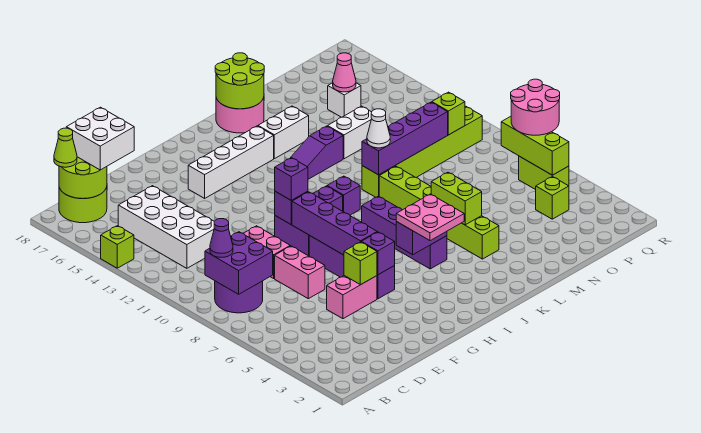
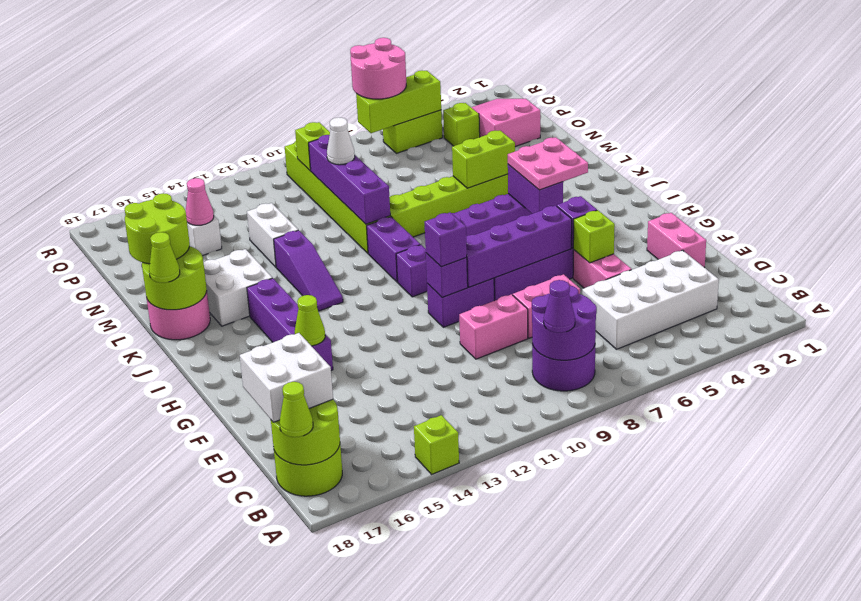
purple brick B8:C9 level 2 -> purple round brick B8:C9 level 2
white brick C12:D15 level 1 -> white brick C3:D6 level 1
none -> pink brick E2:F2 level 1
white brick G15:J15 level 1 -> purple brick G15:J15 level 1
none -> lime cone G15 level 2
purple brick J10 level 1 -> purple brick J10:K10 level 1
white brick K15:L15 level 1 -> white brick K15:L16 level 1
none -> lime cone K18 level 3
white cone L10 level 3 -> white cone N10 level 3
none -> lime round brick L17:M18 level 3
none -> pink slope O2:Q3 level 1 top O

